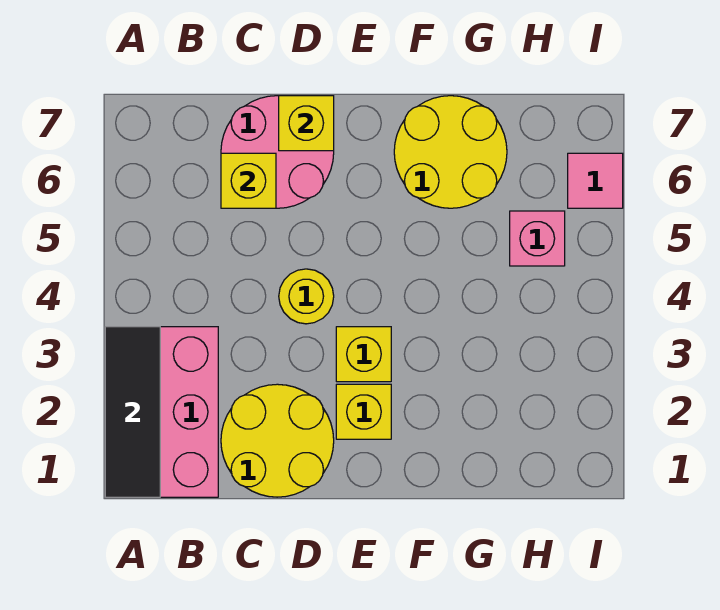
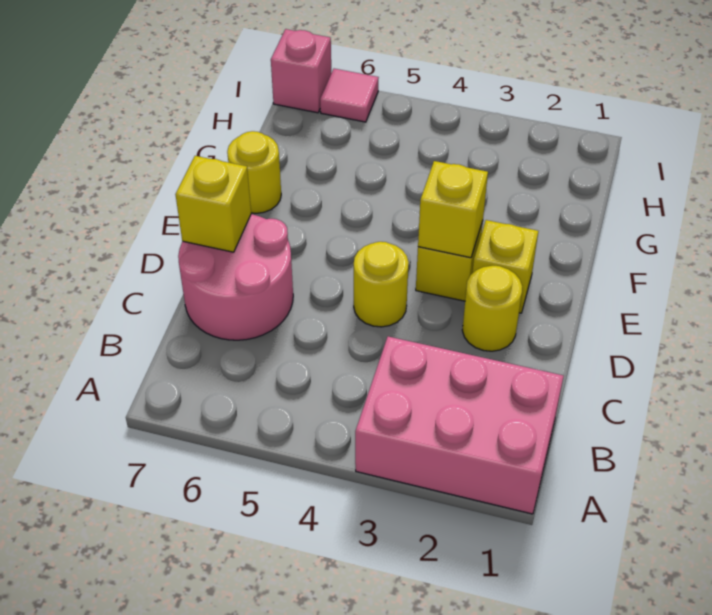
black tile A1:A3 level 2 -> none
yellow round brick C1:D2 level 1 -> yellow round brick D2 level 1
yellow brick C6 level 2 -> yellow brick E3 level 2
yellow round brick F6:G7 level 1 -> yellow round brick F7 level 1
pink brick H5 level 1 -> pink brick I7 level 1

